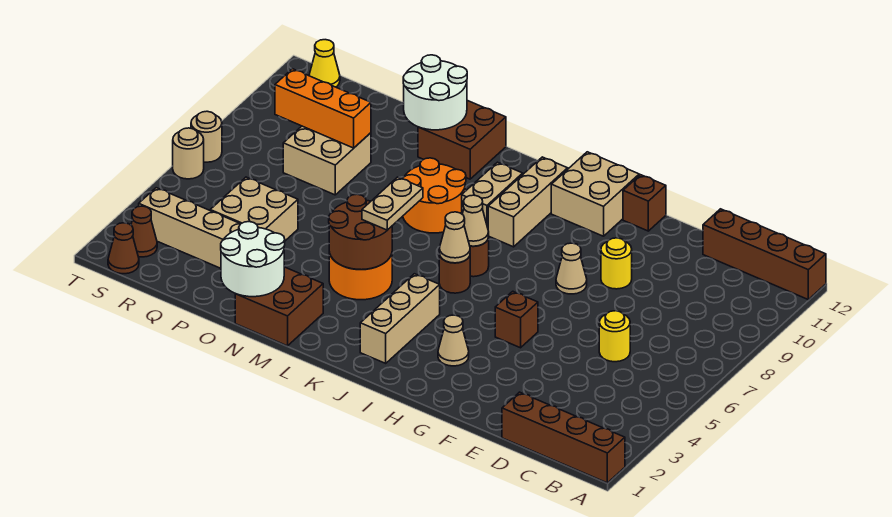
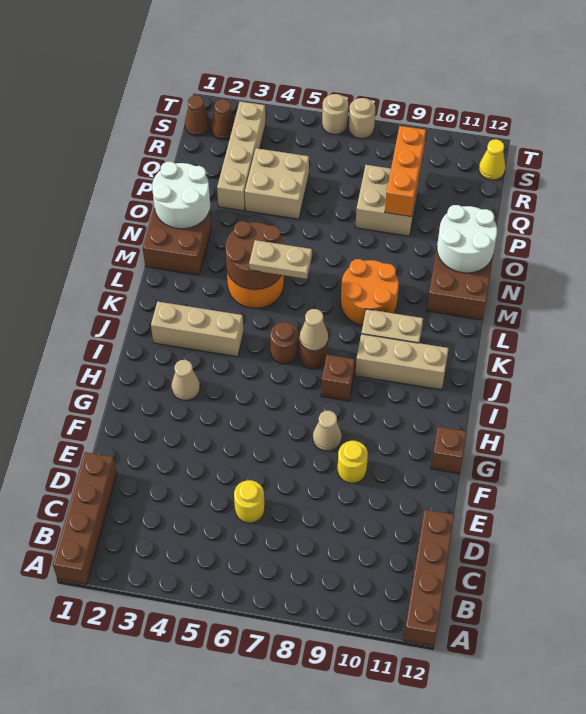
brown brick G5 level 1 -> brown brick I8 level 1
tan brick H11:I12 level 1 -> none
tan cone J6 level 2 -> none

